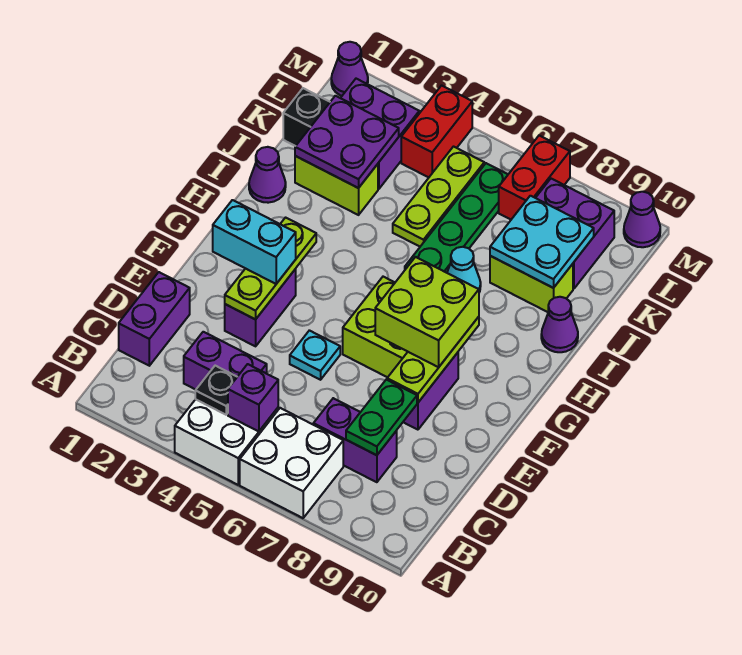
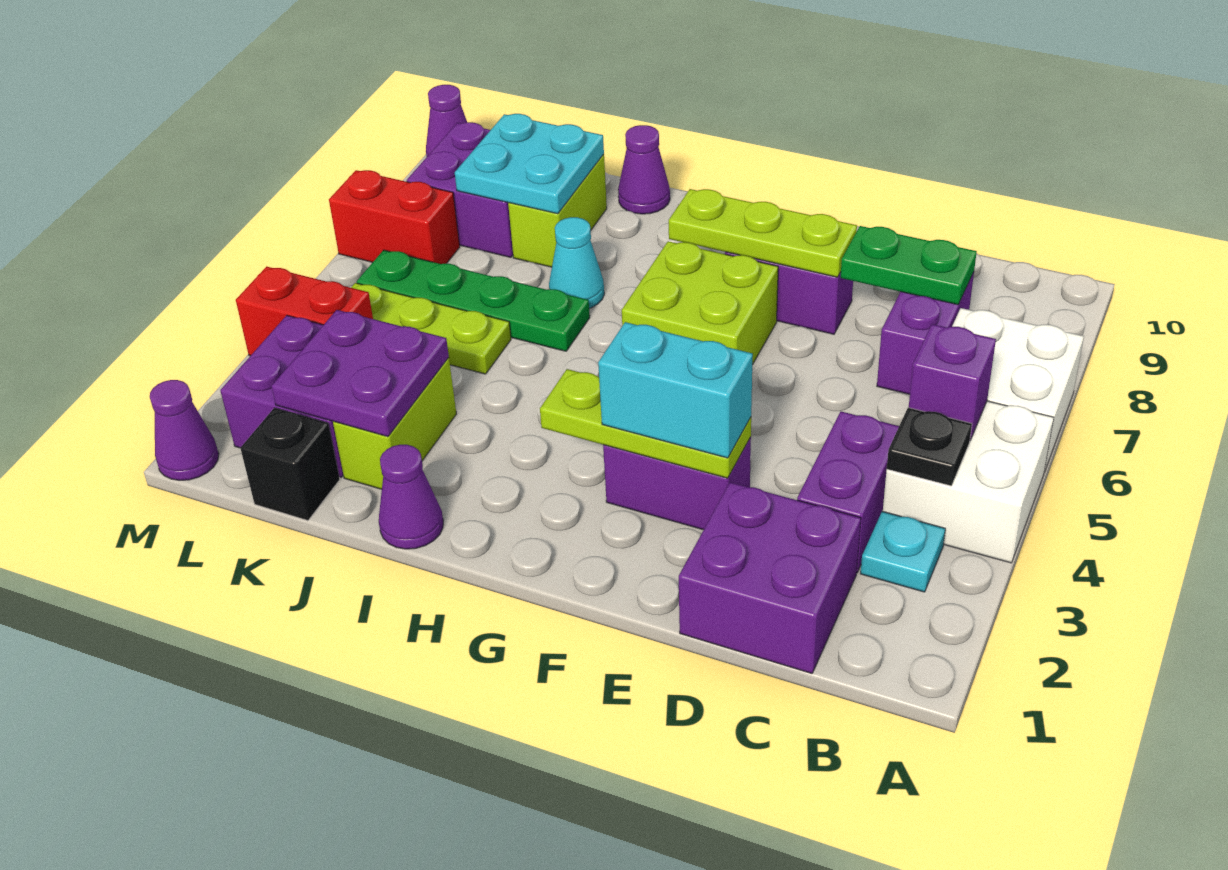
purple brick C1:D1 level 1 -> purple brick C1:D2 level 1
cyan plate E5 level 1 -> cyan plate B3 level 1
cyan brick F2:F3 level 3 -> cyan brick E3:F3 level 3
lime brick F7:G8 level 3 -> none

